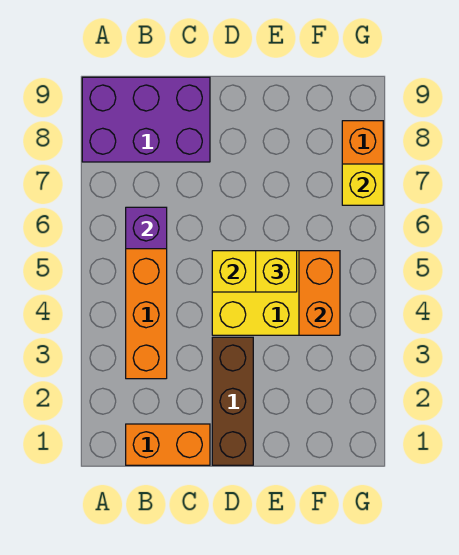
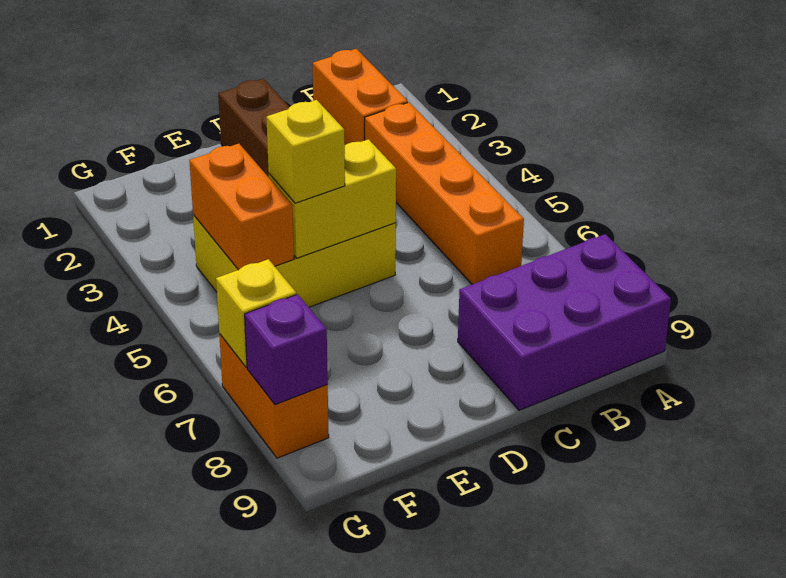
orange brick B1:C1 level 1 -> orange brick B1:B2 level 1
purple brick B6 level 2 -> purple brick G8 level 2

